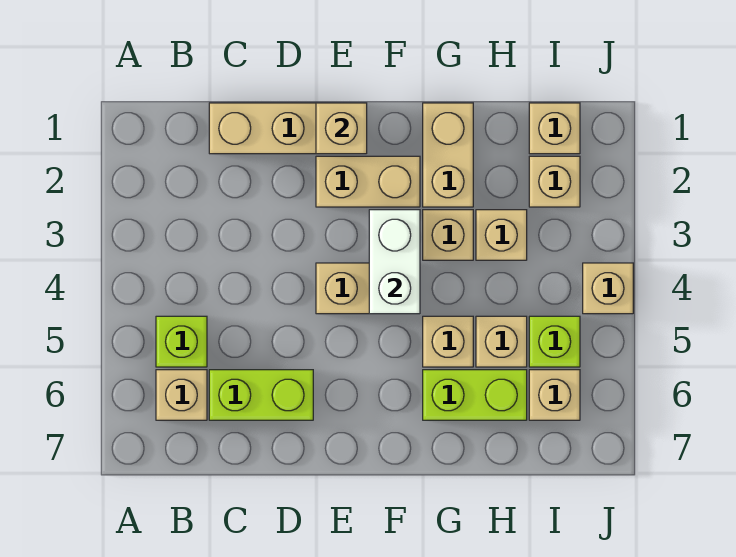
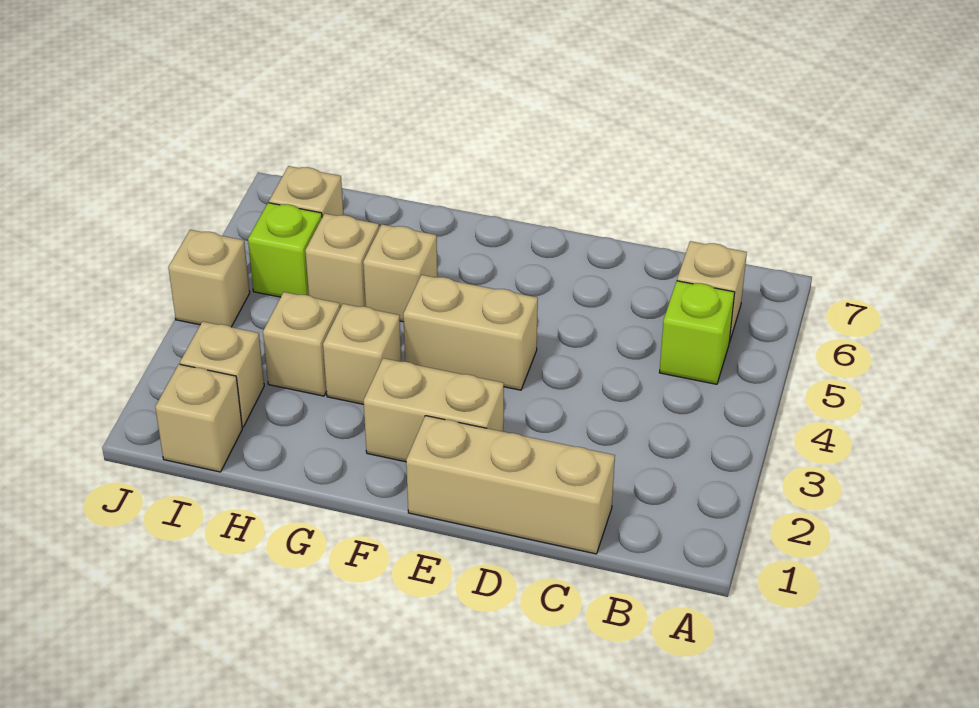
lime brick C6:D6 level 1 -> none
tan brick E1 level 2 -> none
white brick F3:F4 level 2 -> none
tan brick G1:G2 level 1 -> none
lime brick G6:H6 level 1 -> none

